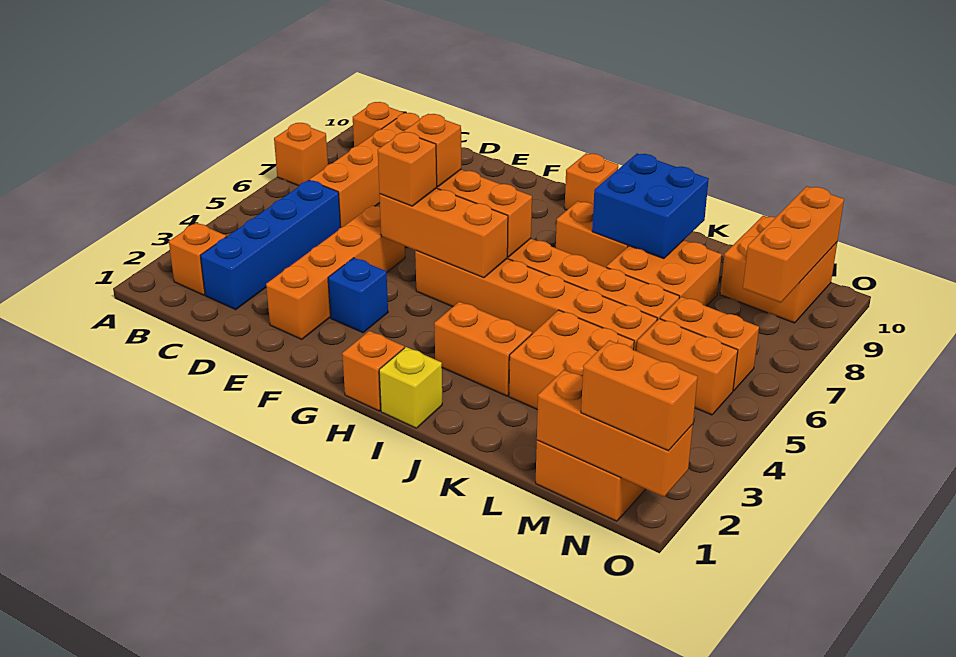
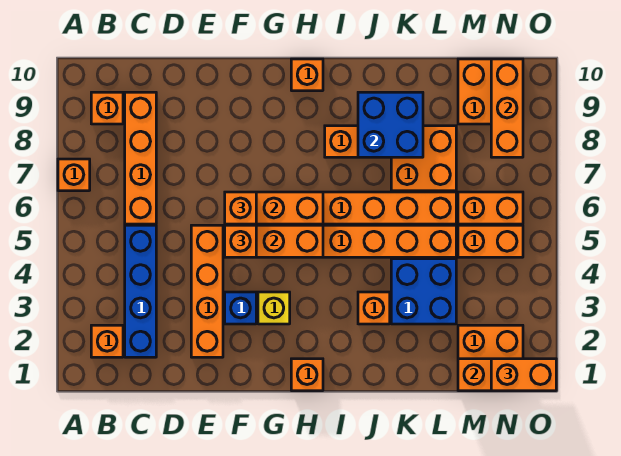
yellow brick I1 level 1 -> yellow brick G3 level 1
orange brick I3:J3 level 1 -> orange brick J3 level 1
orange brick K3:L4 level 1 -> blue brick K3:L4 level 1

